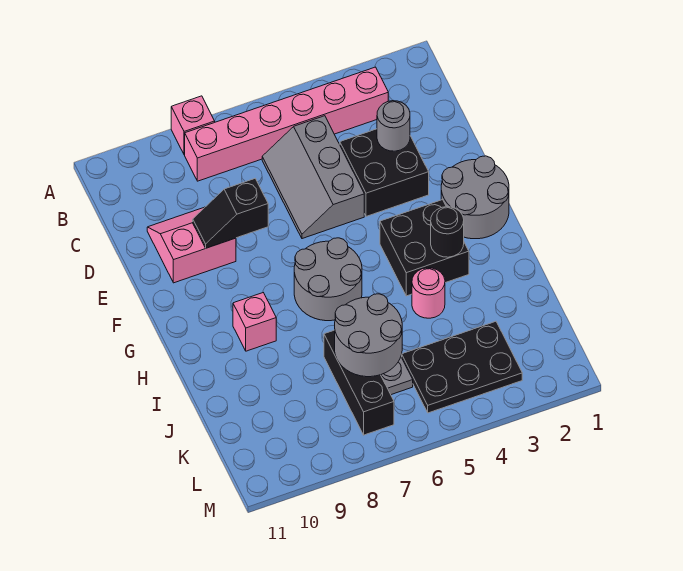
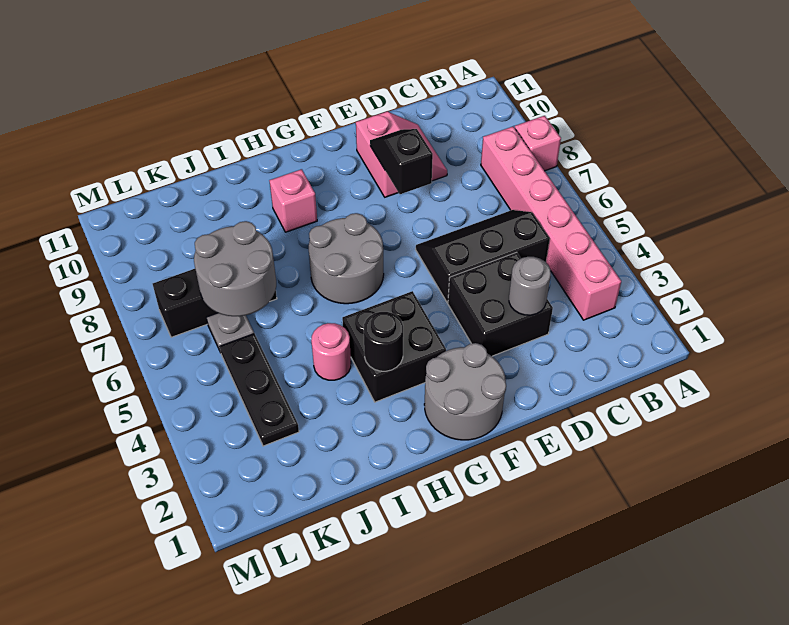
grey slope C5:E6 level 1 top 5 -> black slope C5:E6 level 1 top 5
black plate K3:L5 level 1 -> black plate K3:K5 level 1

